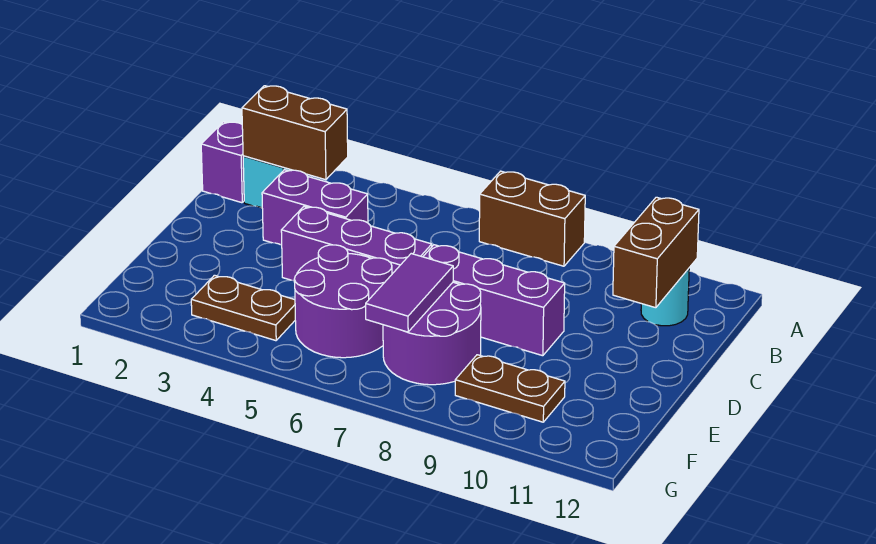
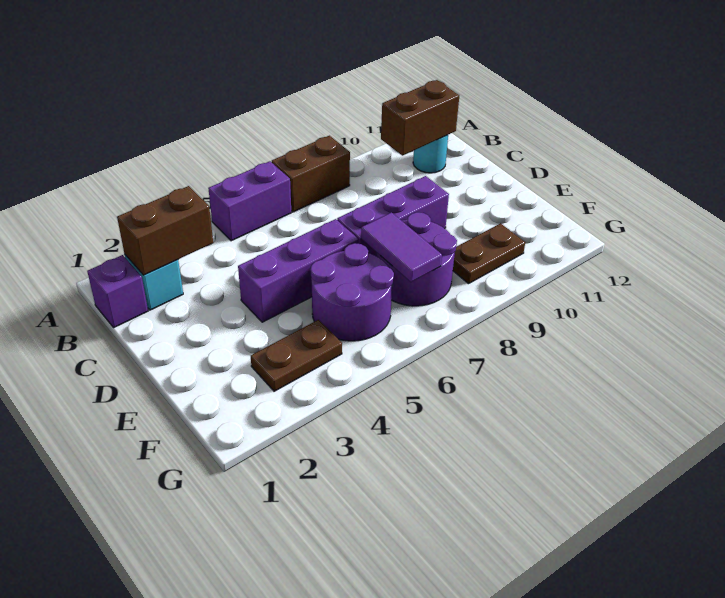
brown brick B11:C11 level 2 -> brown brick B10:B11 level 2
purple brick C3:C4 level 1 -> purple brick A5:A6 level 1

